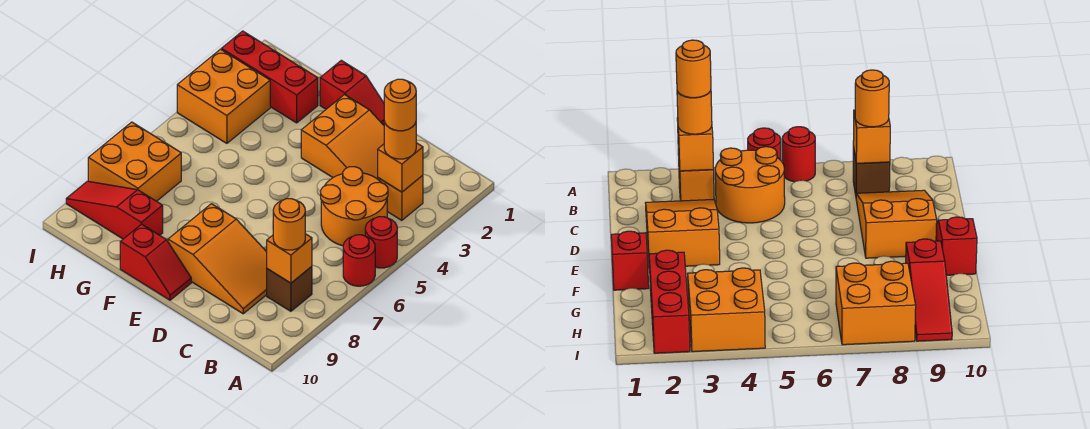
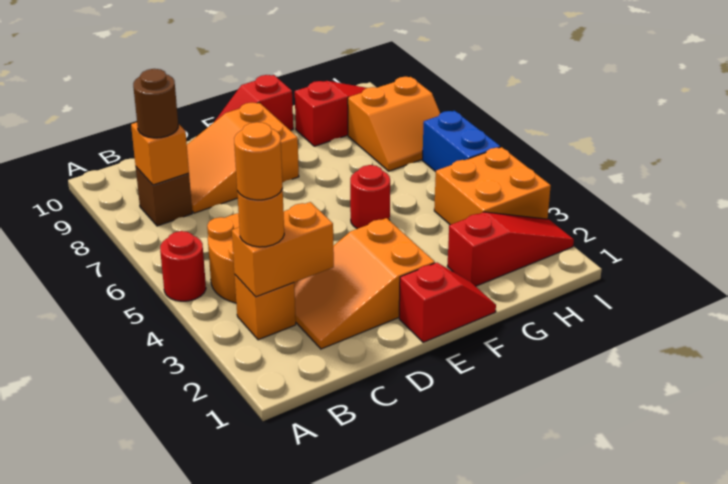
red round brick A6 level 1 -> red round brick F5 level 1
orange brick B3 level 2 -> orange brick B3:C3 level 2
orange round brick B8 level 3 -> brown round brick B8 level 3
red slope E1:F1 level 1 top F -> red slope E1:F1 level 1 top E
red brick G2:I2 level 1 -> red slope G2:I2 level 1 top G
orange brick H7:I8 level 1 -> orange slope H7:I8 level 1 top 8
none -> blue brick I5:I6 level 1

